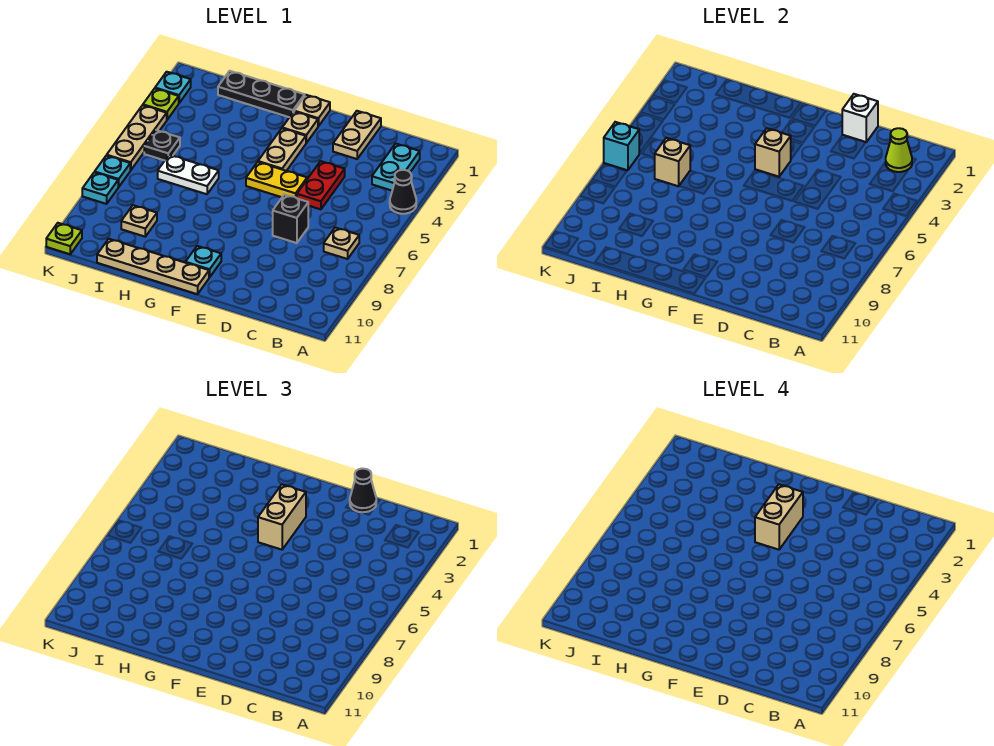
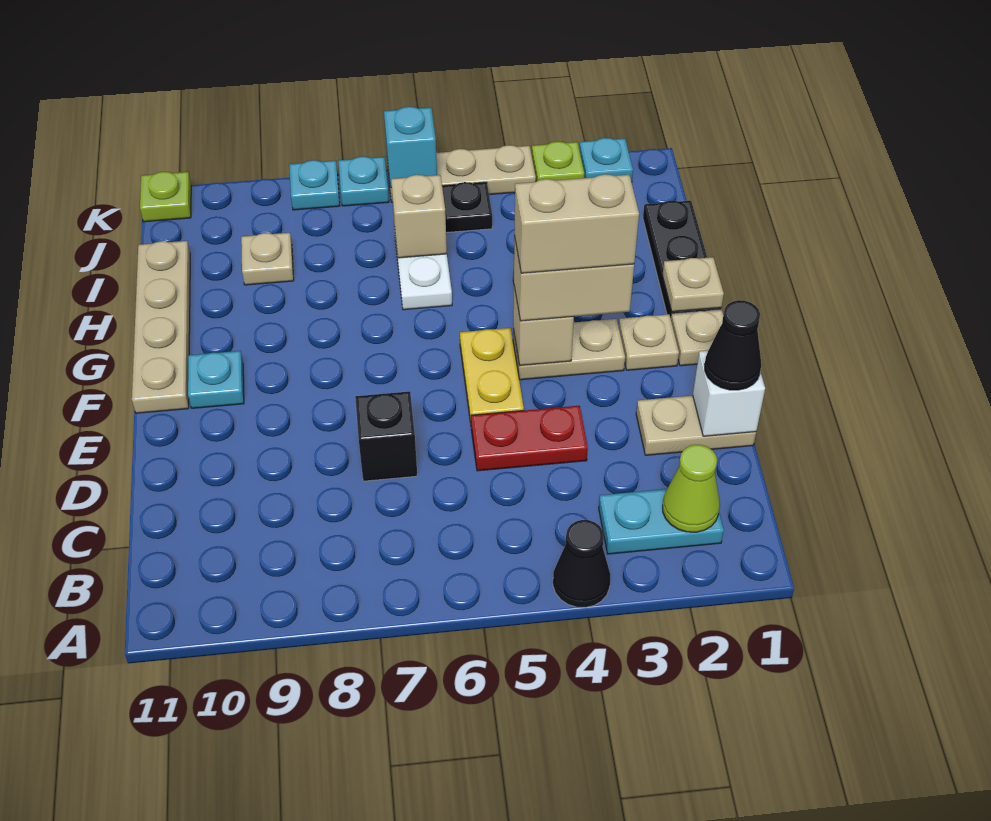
tan plate B7 level 1 -> tan plate G1 level 2

